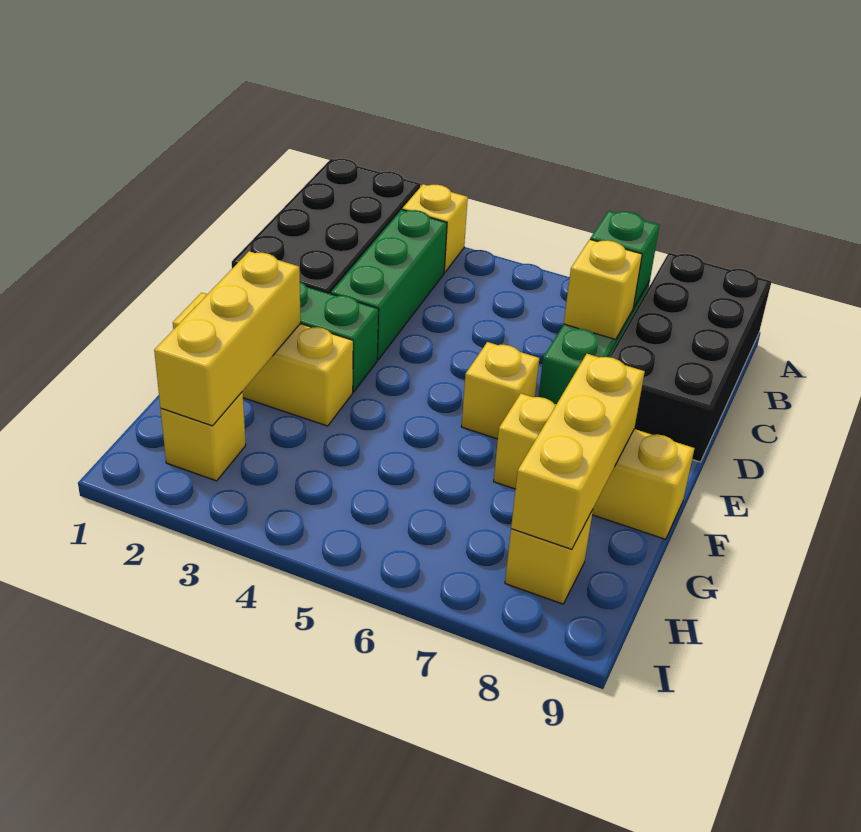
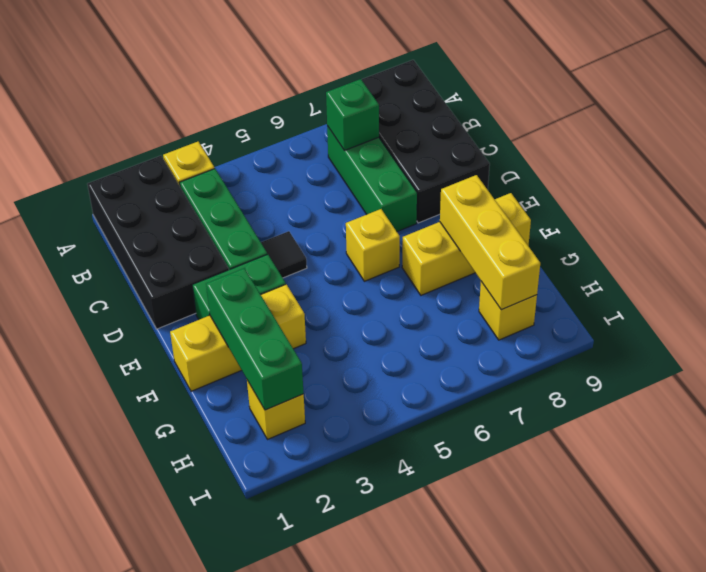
yellow brick C7 level 2 -> none
none -> black tile D4 level 1
yellow brick F2:H2 level 2 -> green brick F2:H2 level 2

